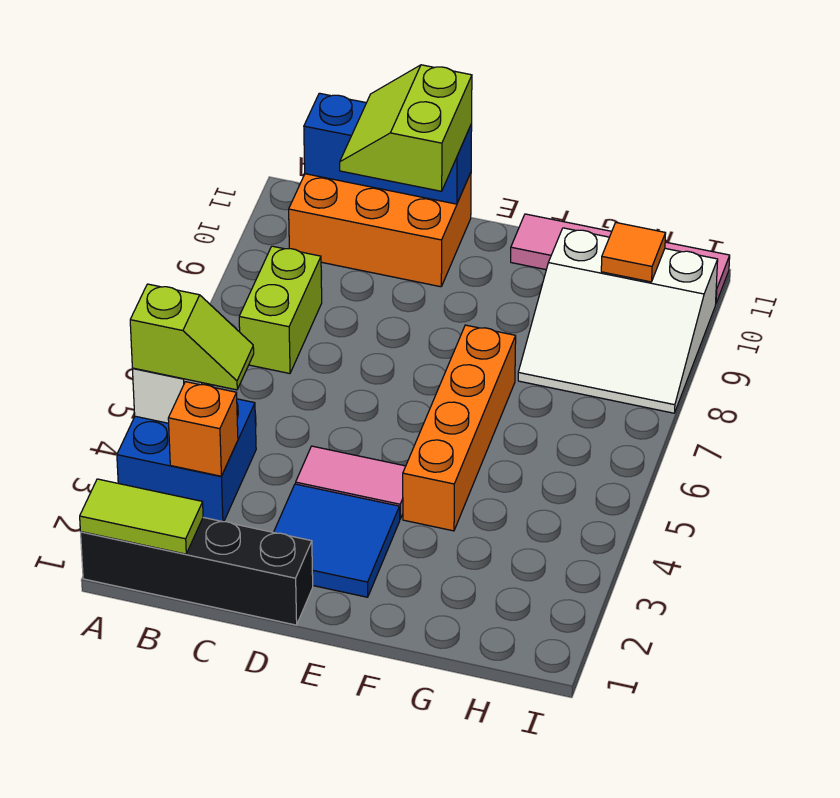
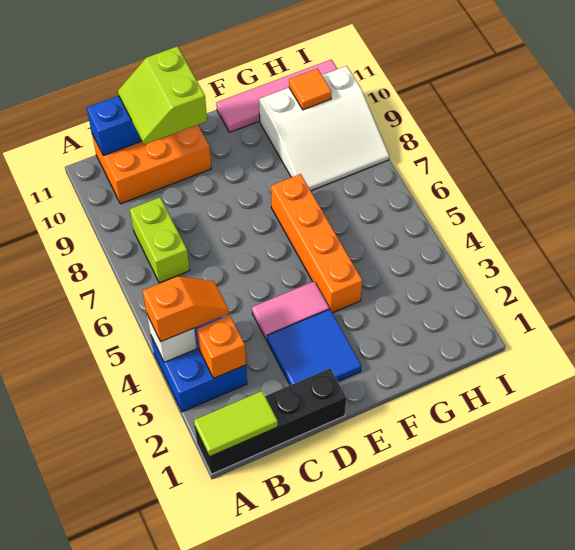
lime slope A4:B4 level 3 top A -> orange slope A4:B4 level 3 top A

